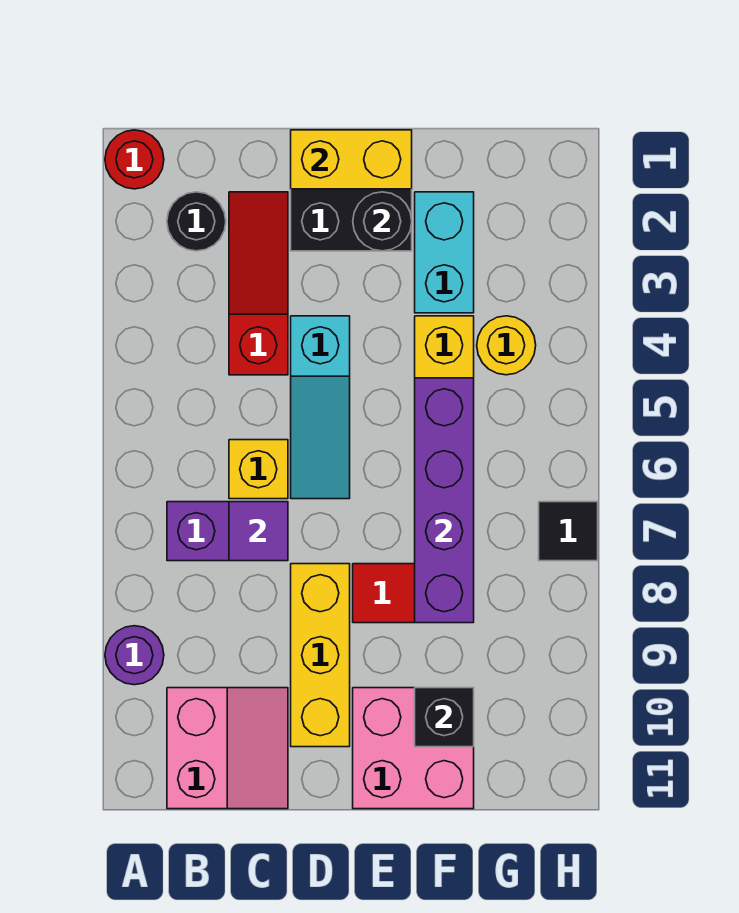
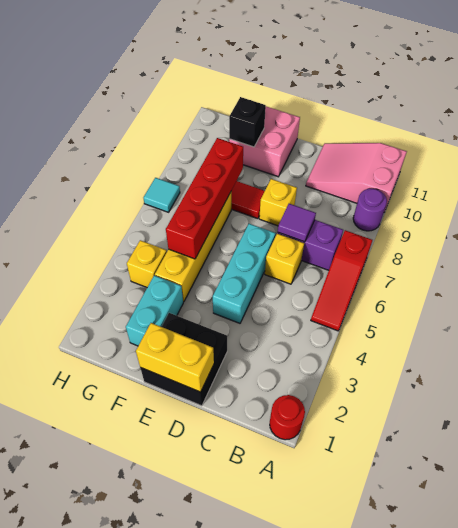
black round brick B2 level 1 -> none
pink slope B10:C11 level 1 top B -> pink slope A10:C11 level 1 top A
red slope C2:C4 level 1 top 4 -> red slope A5:A7 level 1 top 7
cyan slope D4:D6 level 1 top 4 -> cyan brick D4:D6 level 1
yellow brick D8:D10 level 1 -> yellow brick D8 level 1
black round brick E2 level 2 -> none
purple brick F5:F8 level 2 -> red brick F5:F8 level 2
yellow round brick G4 level 1 -> yellow brick G4 level 1
black tile H7 level 1 -> cyan tile H7 level 1

